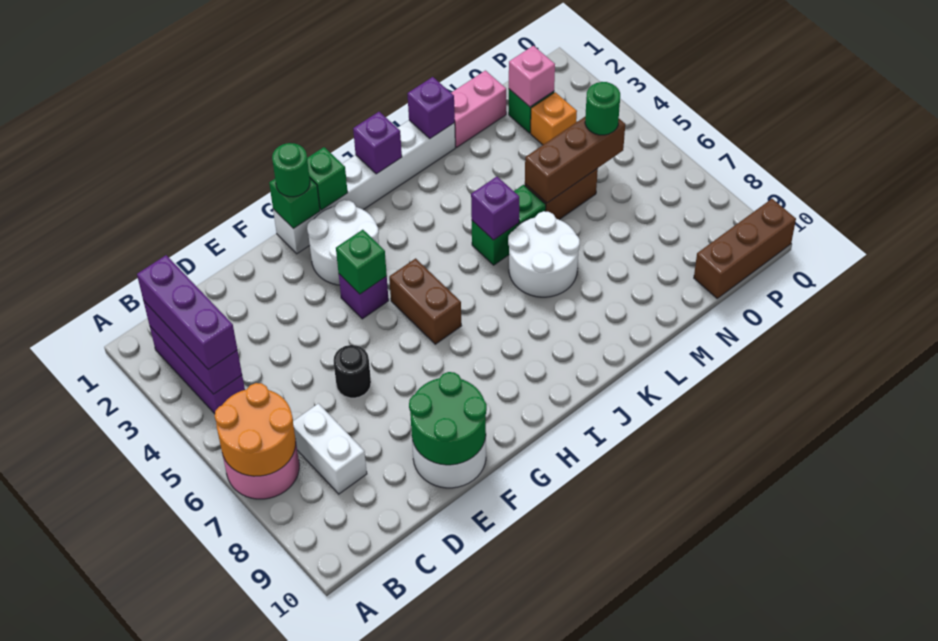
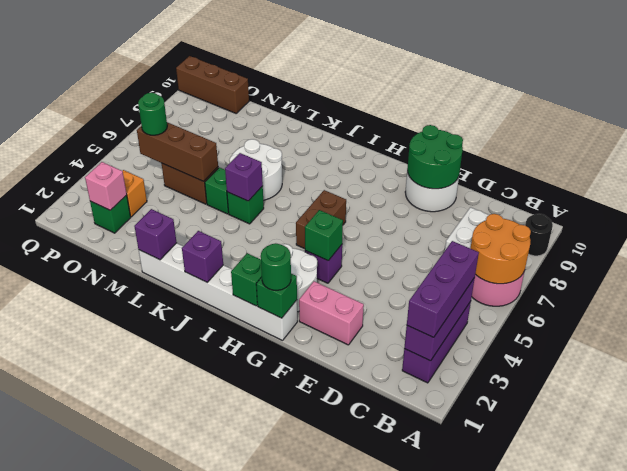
black round brick E6 level 1 -> black round brick A9 level 1
pink brick M1:N1 level 1 -> pink brick E2:F2 level 1

